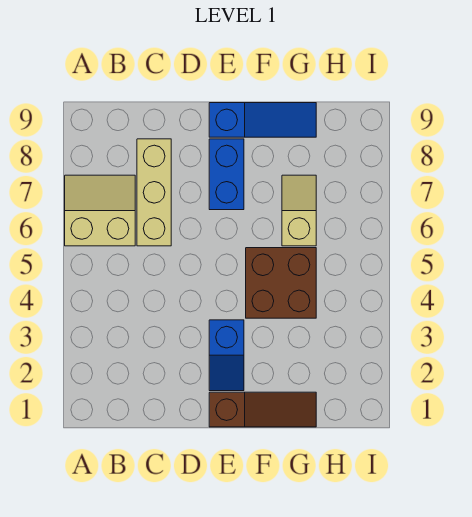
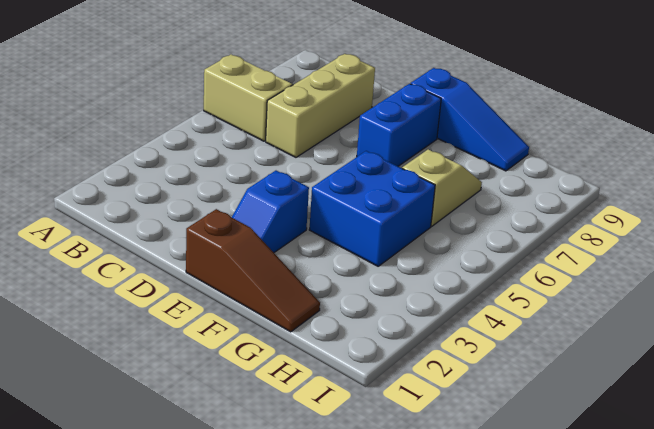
brown brick F4:G5 level 1 -> blue brick F4:G5 level 1

